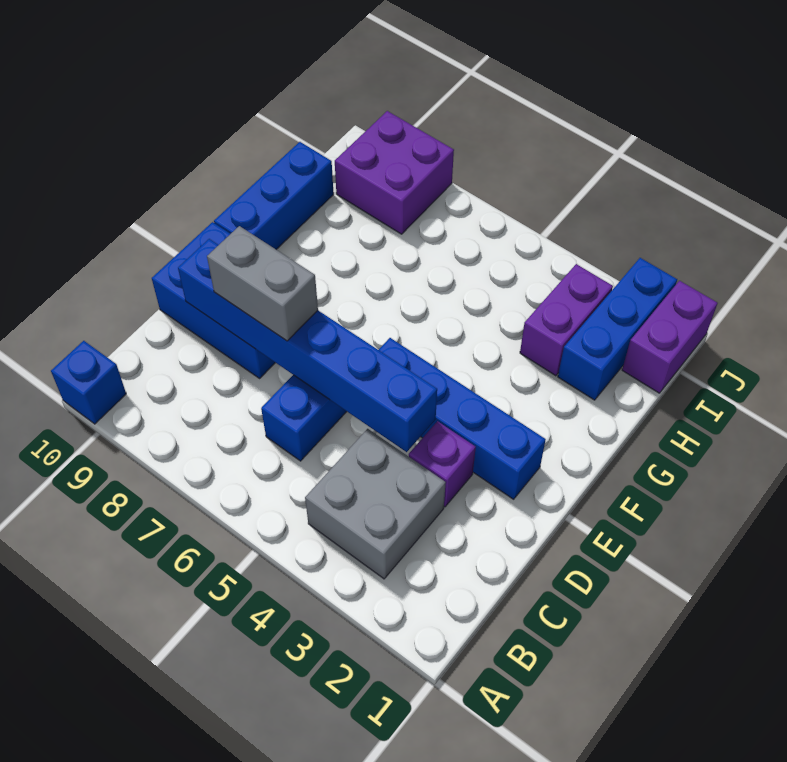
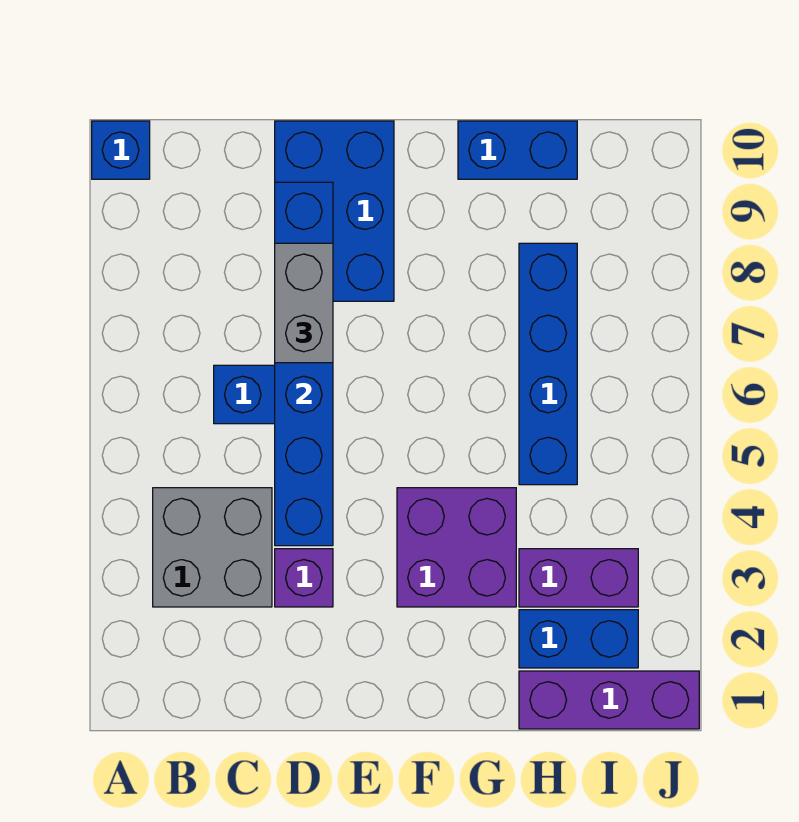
blue brick E2:E5 level 1 -> blue brick H5:H8 level 1
blue brick F10:H10 level 1 -> blue brick G10:H10 level 1
blue brick H2:J2 level 1 -> blue brick H2:I2 level 1
purple brick I1:J1 level 1 -> purple brick H1:J1 level 1
purple brick I8:J9 level 1 -> purple brick F3:G4 level 1

